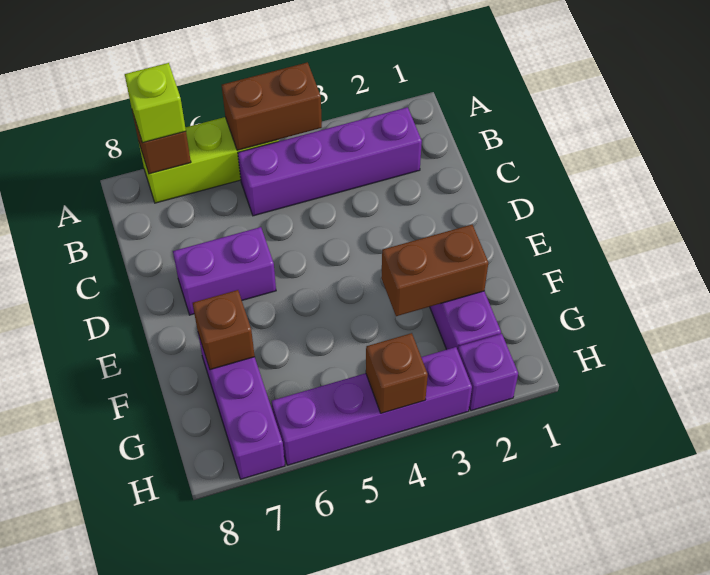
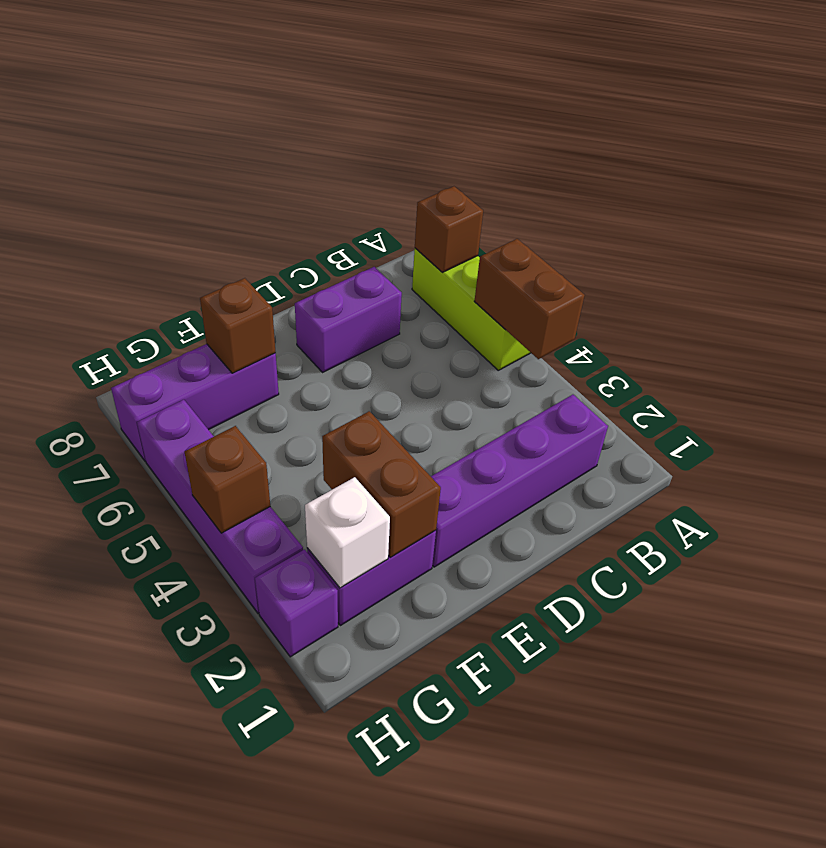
lime brick A7 level 3 -> none
purple brick B2:B5 level 1 -> purple brick B2:E2 level 1
purple brick D6:D7 level 1 -> purple brick C7:D7 level 1
none -> white brick G2 level 2

